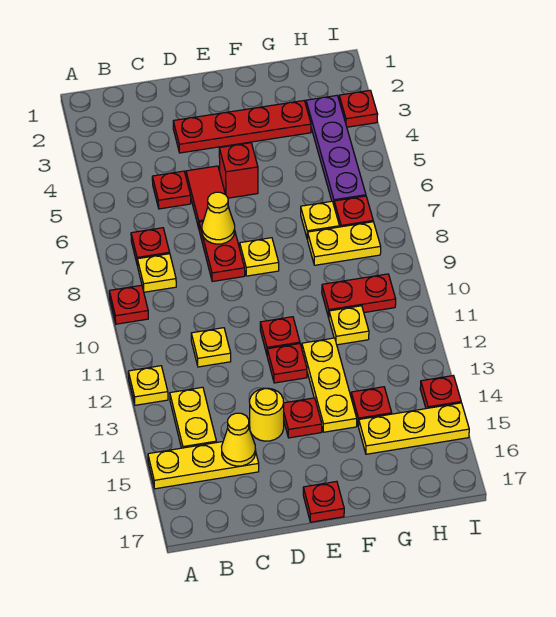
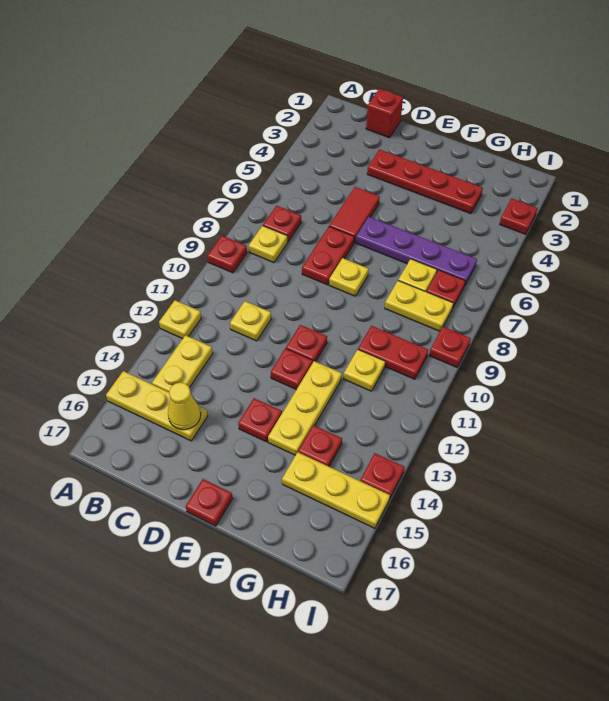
red plate C5 level 1 -> red plate I9 level 1
yellow cone D7 level 2 -> none
yellow round brick D14 level 1 -> none
red brick E5 level 1 -> red brick C1 level 1
purple plate H3:H6 level 1 -> purple plate E6:H6 level 1

